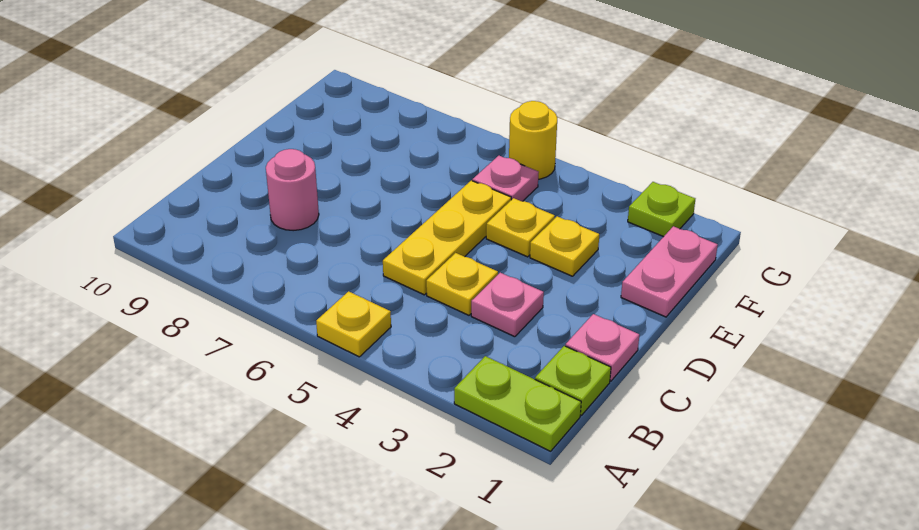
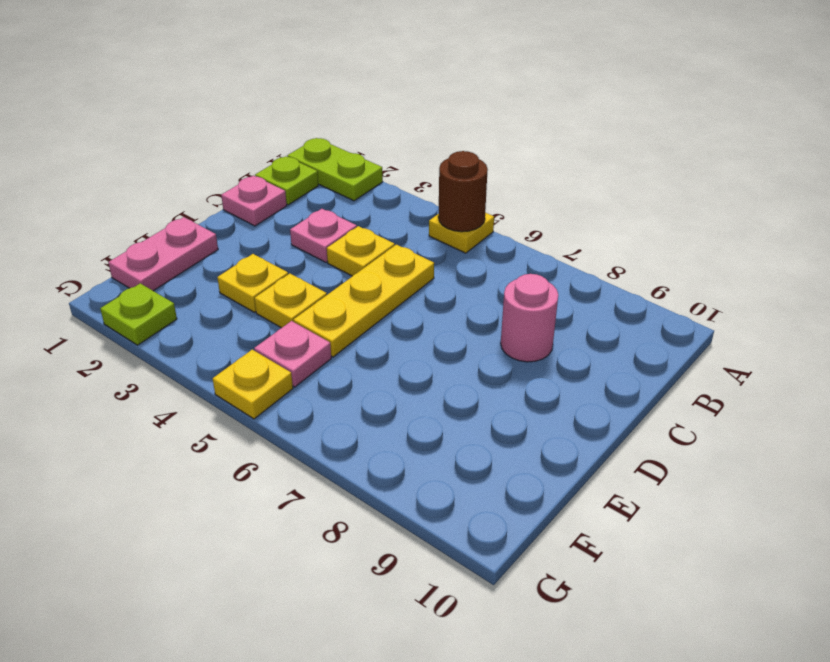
none -> brown round brick A5 level 2
yellow round brick G5 level 1 -> yellow plate G5 level 1

